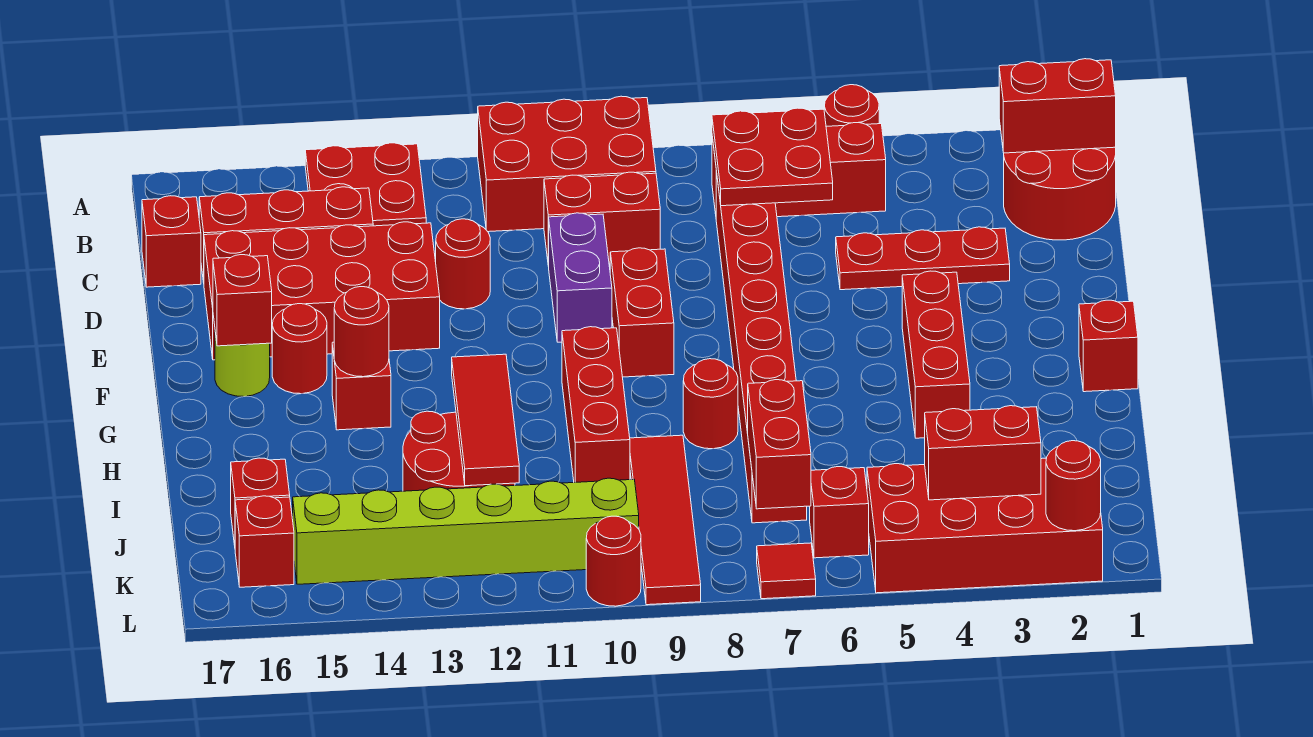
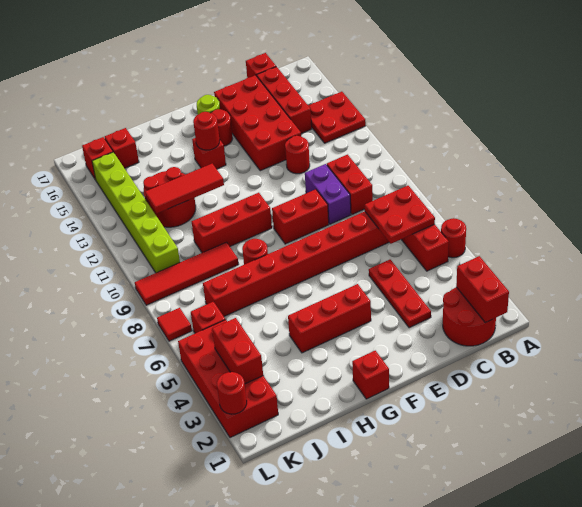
red brick A9:B11 level 1 -> none
purple brick D10:E10 level 1 -> purple brick D9:D10 level 1
red brick F16 level 2 -> none
red brick J7:K7 level 2 -> none
red round brick L10 level 1 -> none

